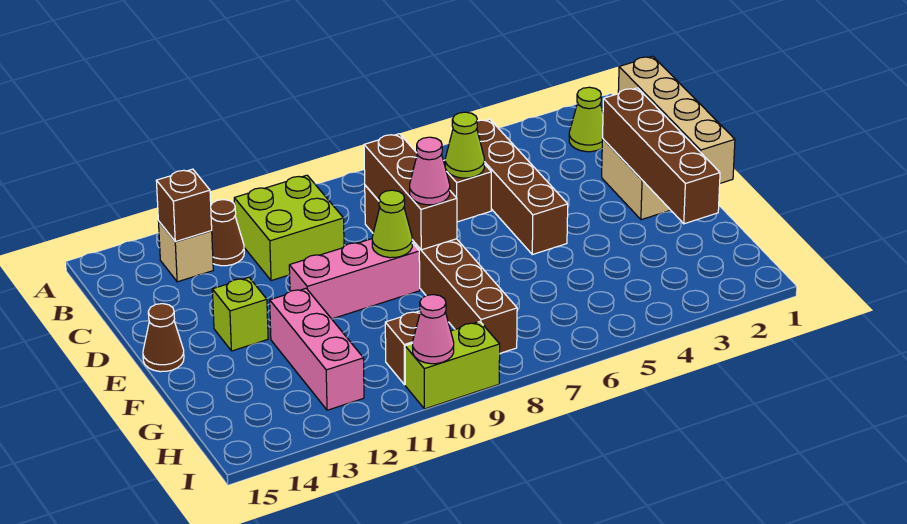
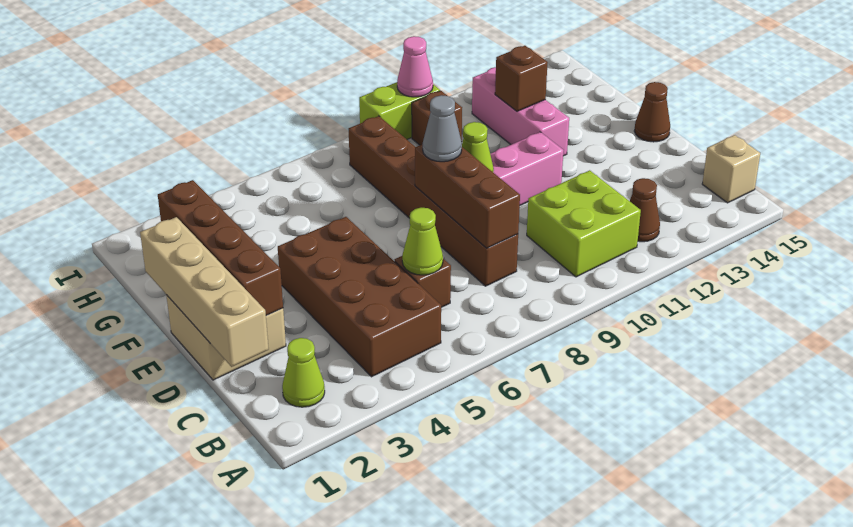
brown brick B5:E5 level 1 -> brown brick B4:E5 level 1
tan brick B13 level 1 -> tan brick B15 level 1
brown brick B13 level 2 -> brown brick G12 level 2
pink cone E8 level 3 -> grey cone E8 level 3
lime brick E13 level 1 -> none

